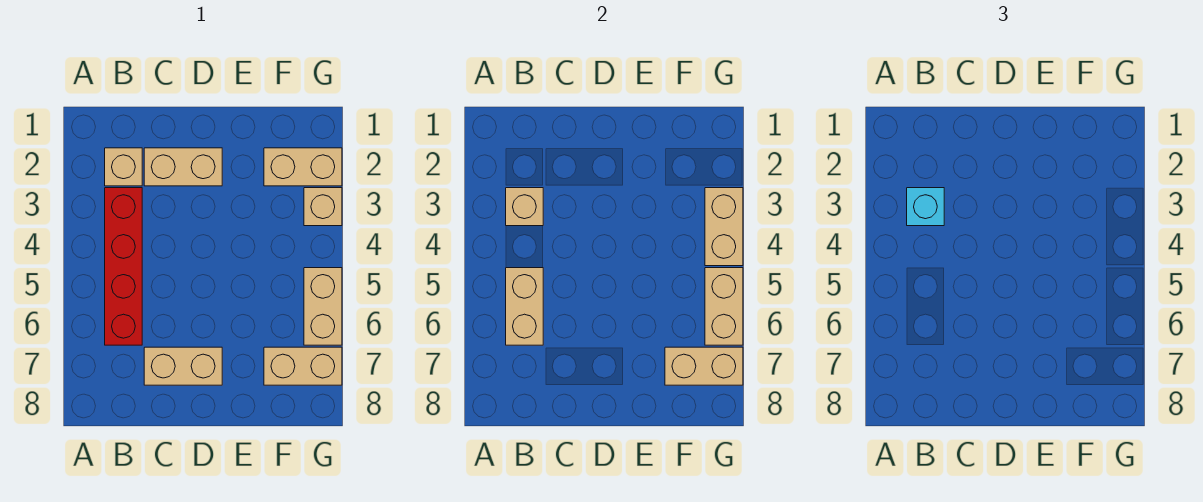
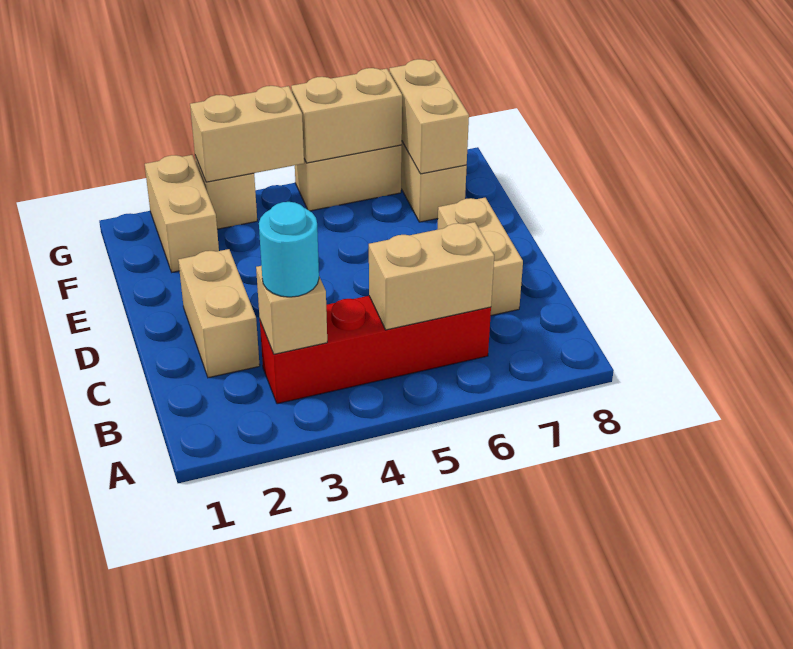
tan brick B2 level 1 -> none
cyan brick B3 level 3 -> cyan round brick B3 level 3

